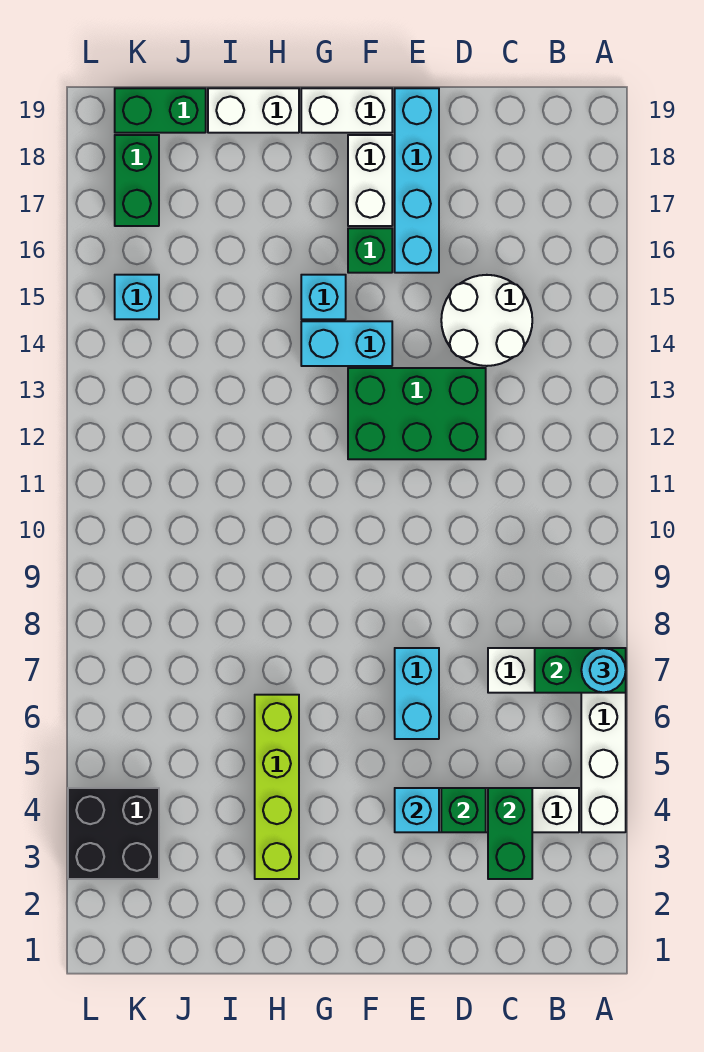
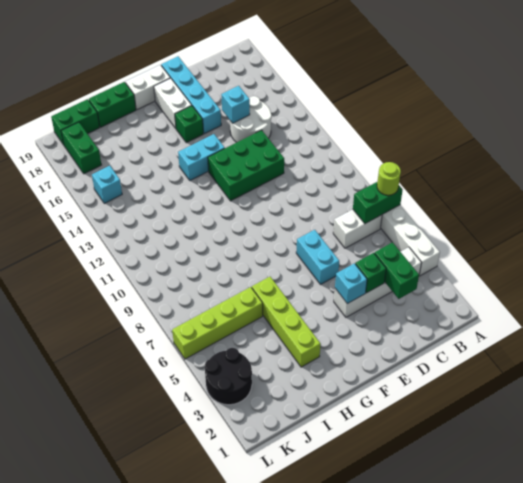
cyan round brick A7 level 3 -> lime round brick A7 level 3
cyan brick G15 level 1 -> cyan brick D15 level 2
white brick H19:I19 level 1 -> green brick H19:I19 level 1
none -> lime brick I6:L6 level 1
black brick K3:L4 level 1 -> black round brick K3:L4 level 1

